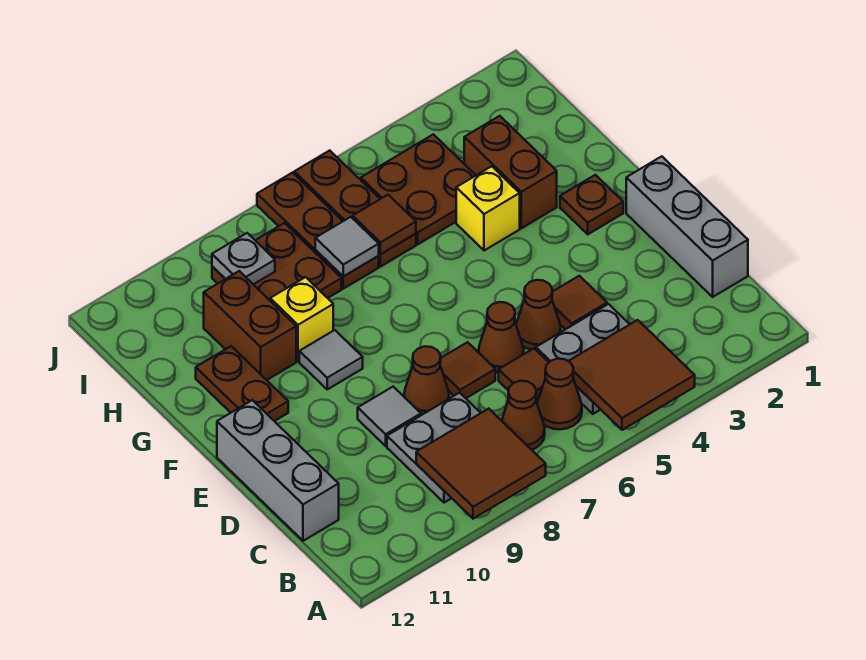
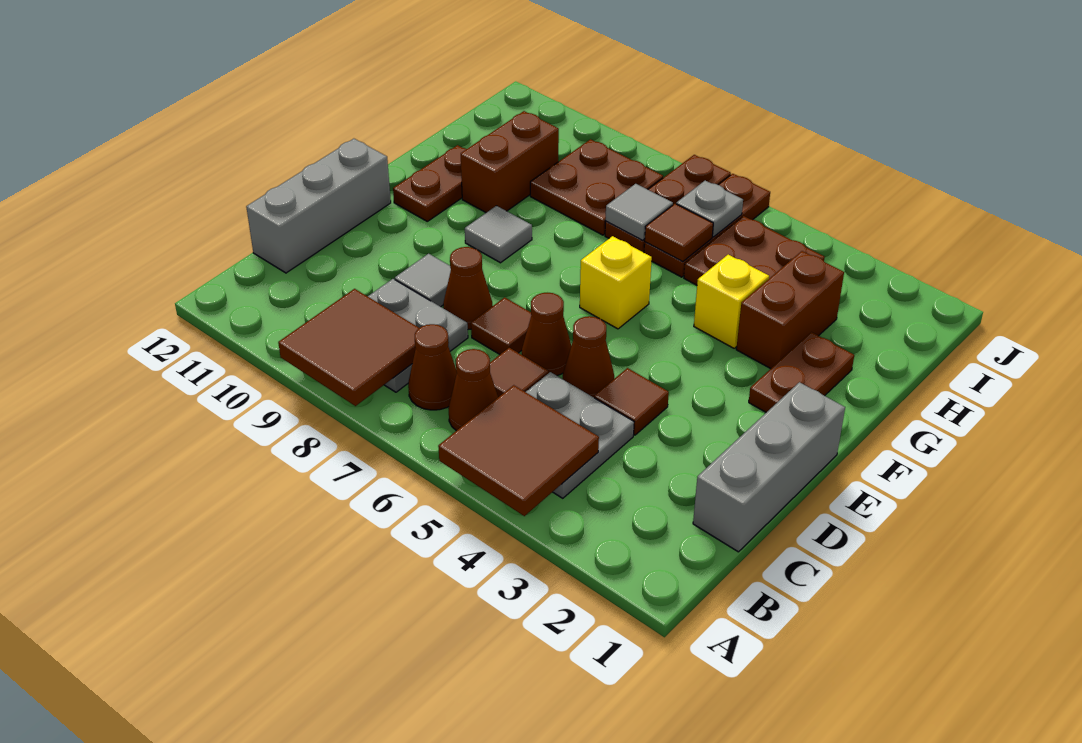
brown plate F2 level 1 -> brown plate F2:G2 level 1
yellow brick G9 level 1 -> yellow brick F6 level 1
grey plate I9 level 2 -> grey plate I6 level 2

